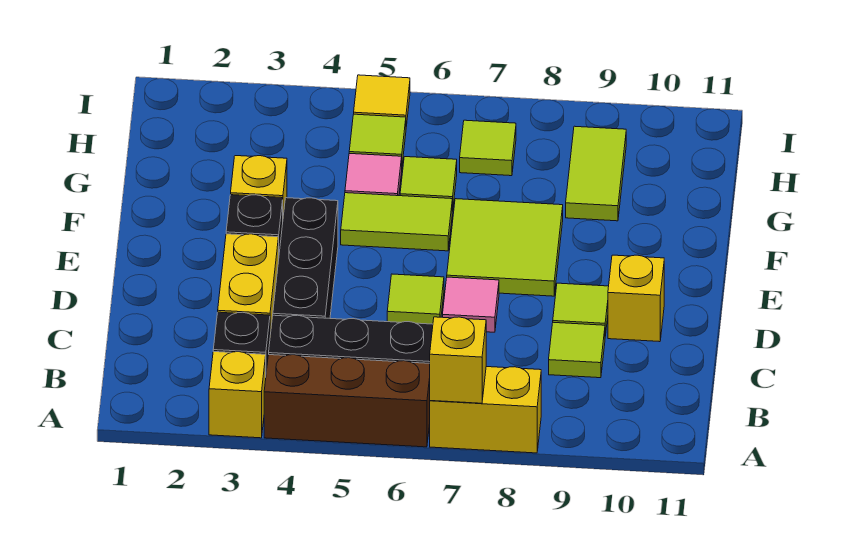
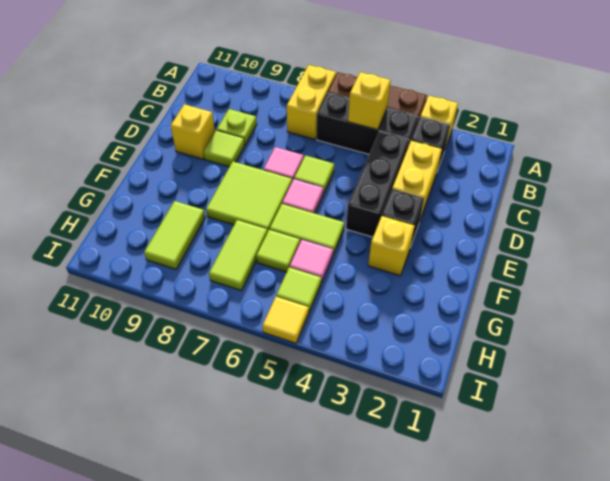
yellow brick A7:A8 level 1 -> yellow brick A7:B7 level 1
yellow brick A7 level 2 -> yellow brick B5 level 2
lime tile C9 level 1 -> lime plate C9 level 1
none -> pink tile E6 level 1
lime tile H7 level 1 -> lime tile G7:H7 level 1

